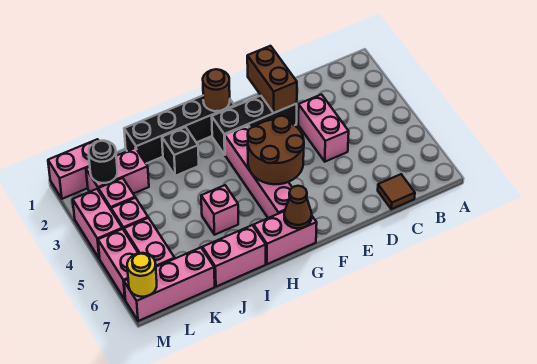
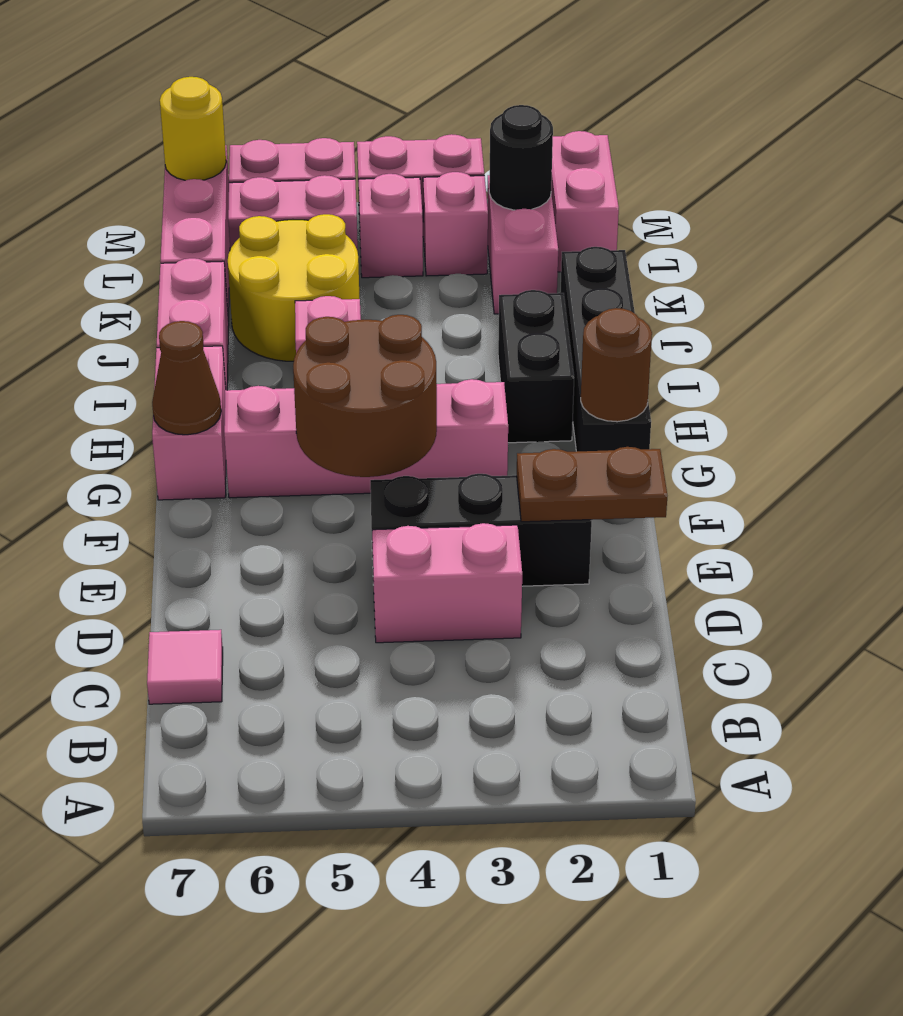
brown tile C7 level 1 -> pink tile C7 level 1
brown brick E1:E2 level 2 -> brown plate E1:E2 level 2
black brick E2:G2 level 1 -> black brick E2:E4 level 1
black brick I2 level 1 -> black brick H2:I2 level 1
none -> yellow round brick J5:K6 level 1

